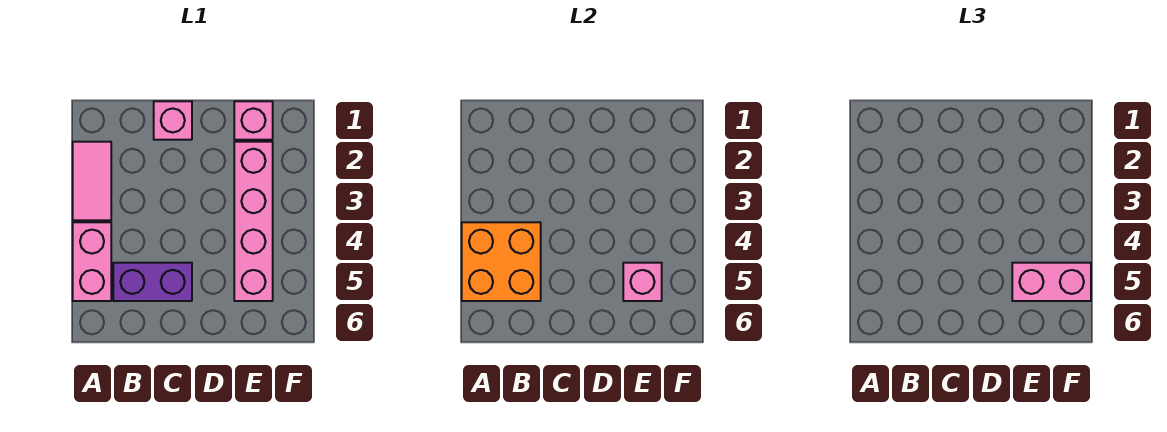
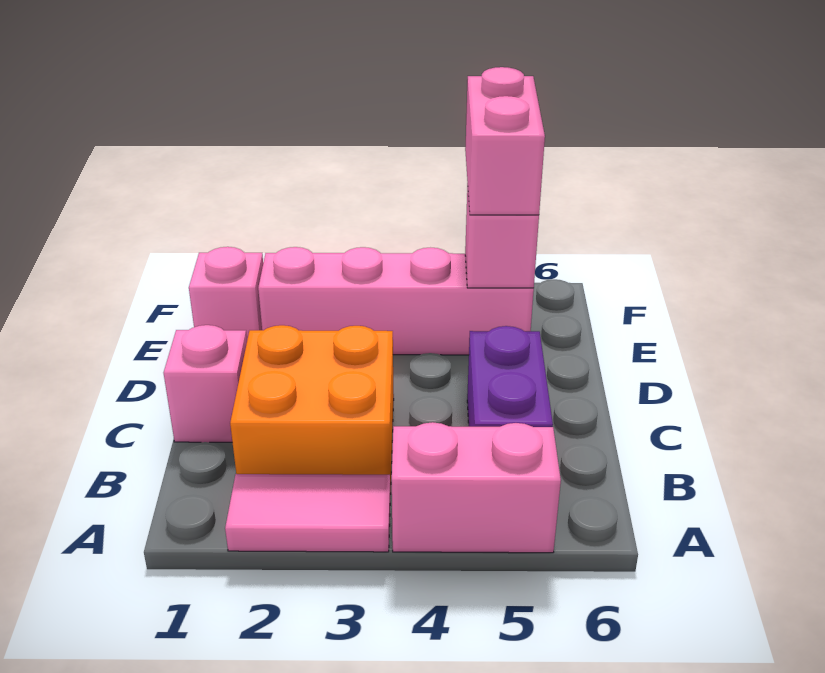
orange brick A4:B5 level 2 -> orange brick B2:C3 level 1

